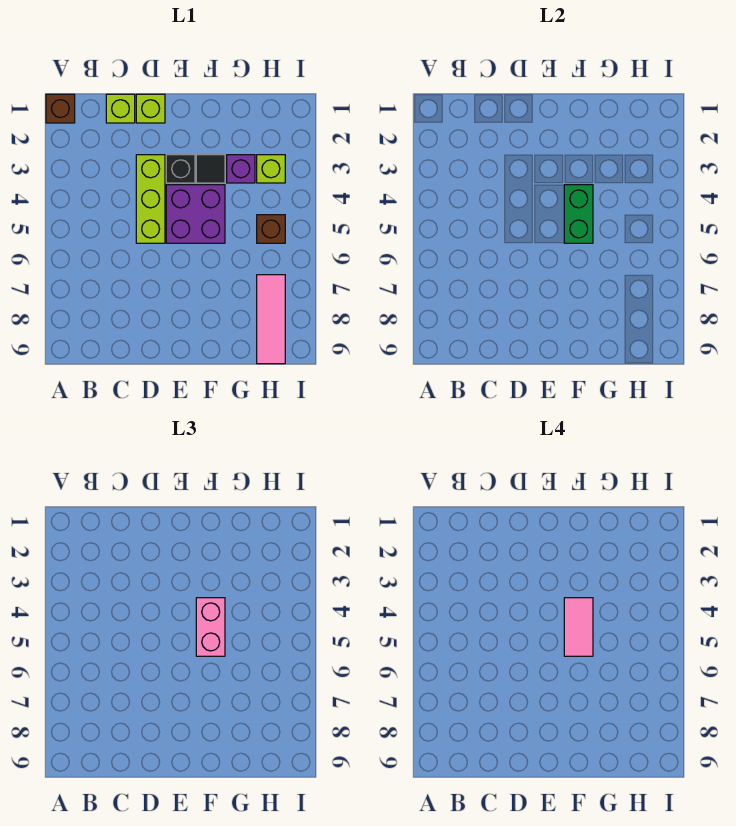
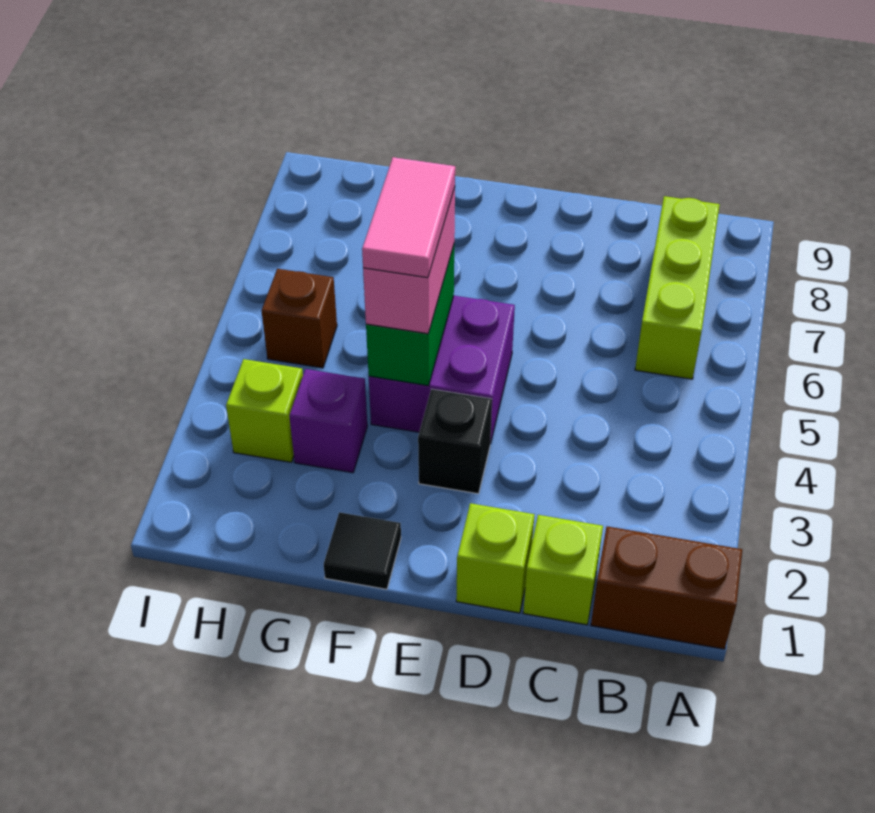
brown brick A1 level 1 -> brown brick A1:B1 level 1
lime brick D3:D5 level 1 -> lime brick B6:B8 level 1
black tile F3 level 1 -> black tile F1 level 1
pink tile H7:H9 level 1 -> none

